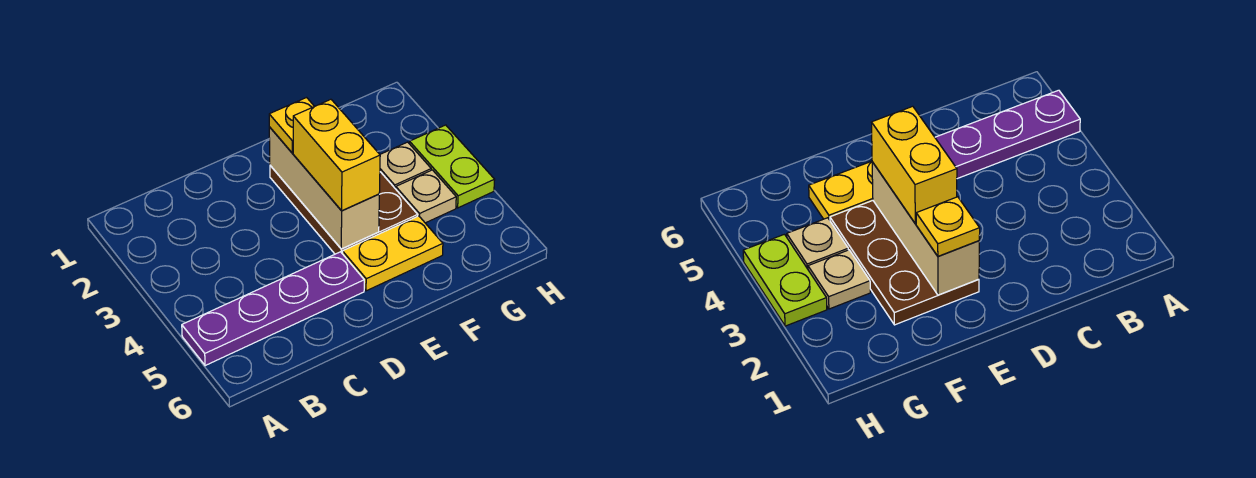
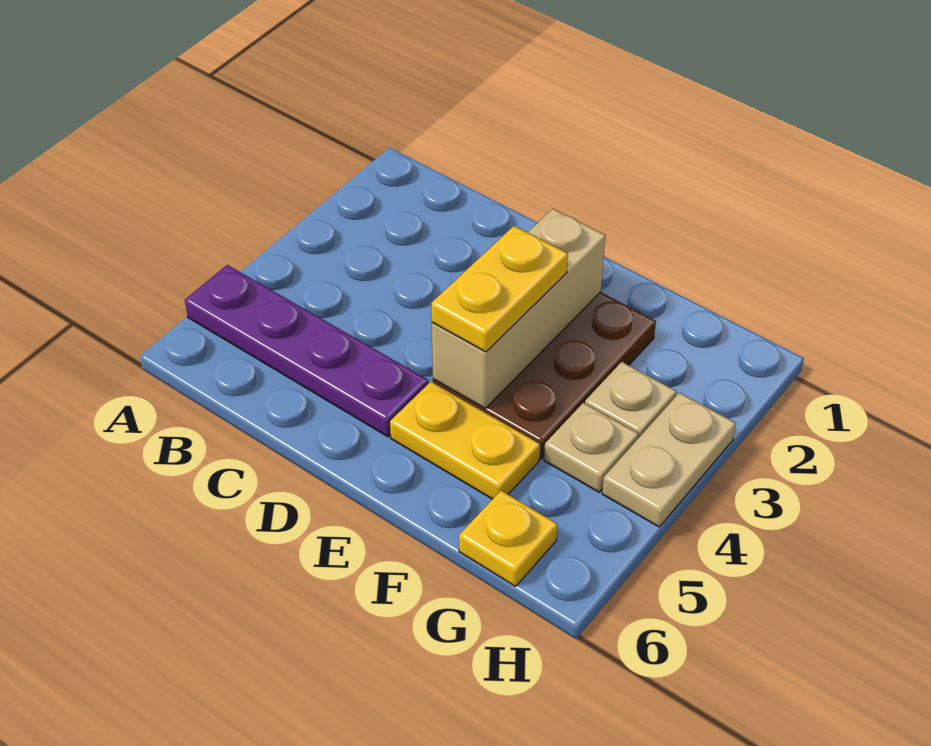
yellow plate E2 level 3 -> yellow plate G6 level 1
yellow brick E3:E4 level 3 -> yellow plate E3:E4 level 3
lime plate H3:H4 level 1 -> tan plate H3:H4 level 1

